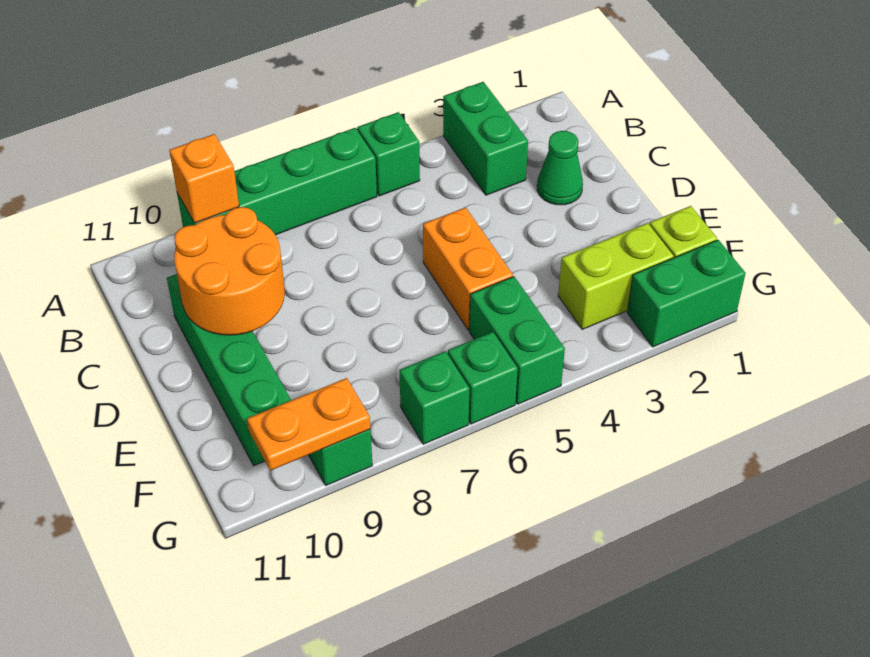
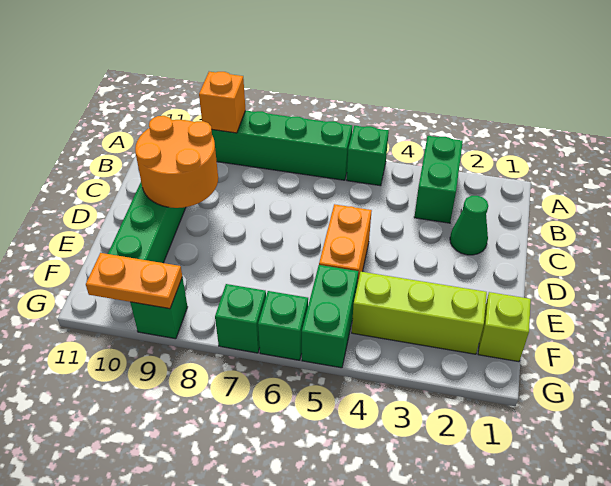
lime brick F2:F3 level 1 -> lime brick F2:F4 level 1
green brick G1:G2 level 1 -> none

